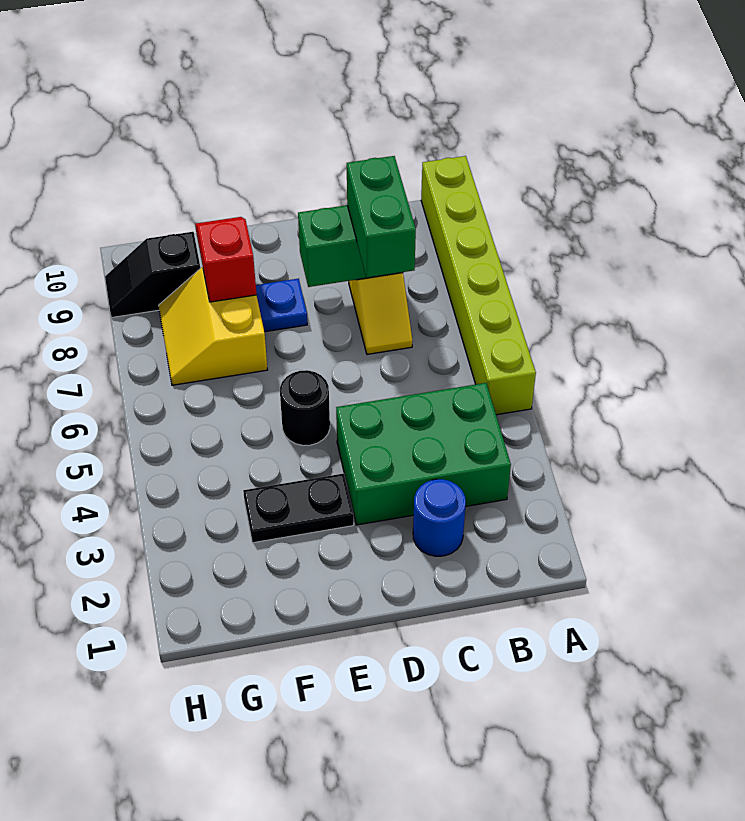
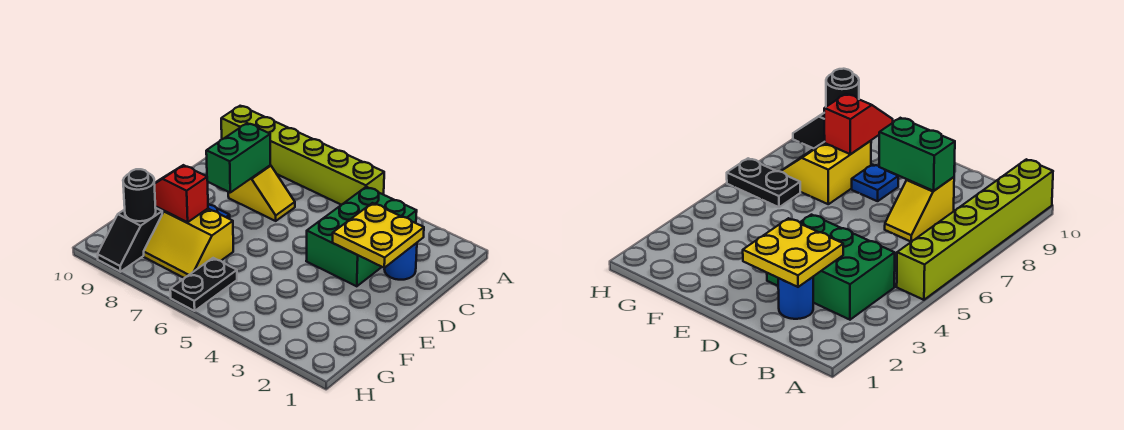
none -> yellow plate C2:D3 level 2
green brick C7:C8 level 3 -> none
black plate E3:F3 level 1 -> black plate G6:H6 level 1
black round brick E5 level 1 -> black round brick G9 level 2

